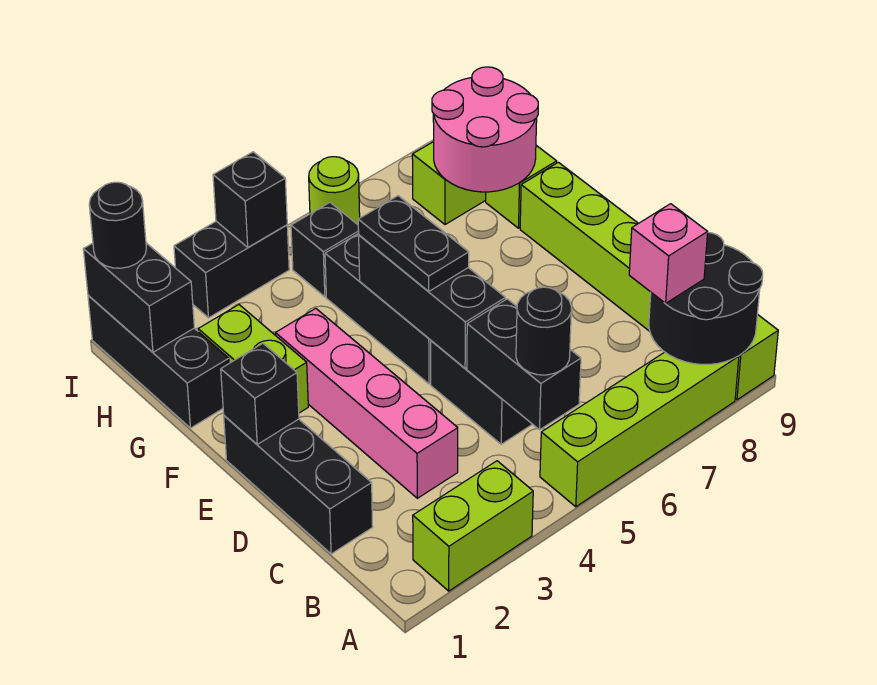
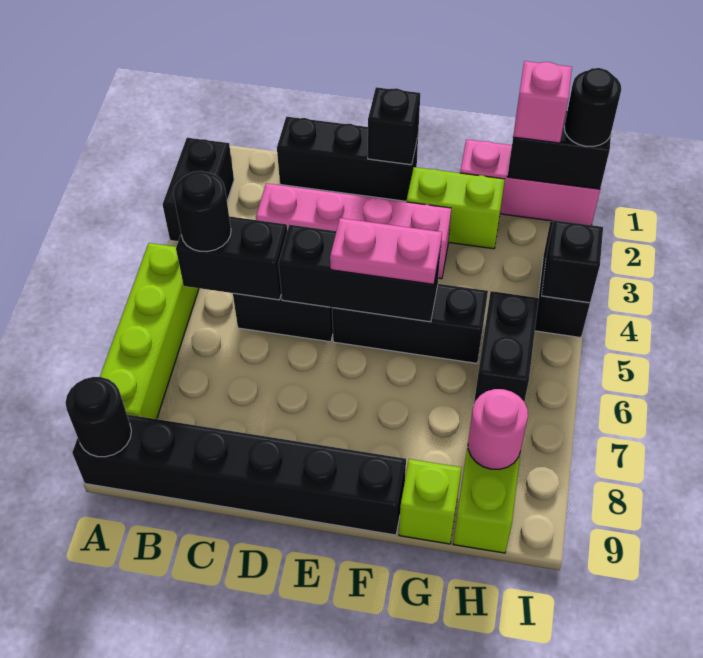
lime brick A2:A3 level 1 -> black brick A2:A3 level 1
black round brick A8:B9 level 2 -> black round brick A9 level 2
lime brick A9:F9 level 1 -> black brick A9:F9 level 1
pink brick B8 level 3 -> pink brick H1 level 3
black plate E5:F5 level 3 -> pink plate E5:F5 level 3
black brick G1:I1 level 1 -> pink brick G1:I1 level 1
pink round brick G8:H9 level 2 -> pink round brick H8 level 2
black brick H5 level 1 -> black brick H5:H6 level 1
lime round brick I6 level 1 -> none

